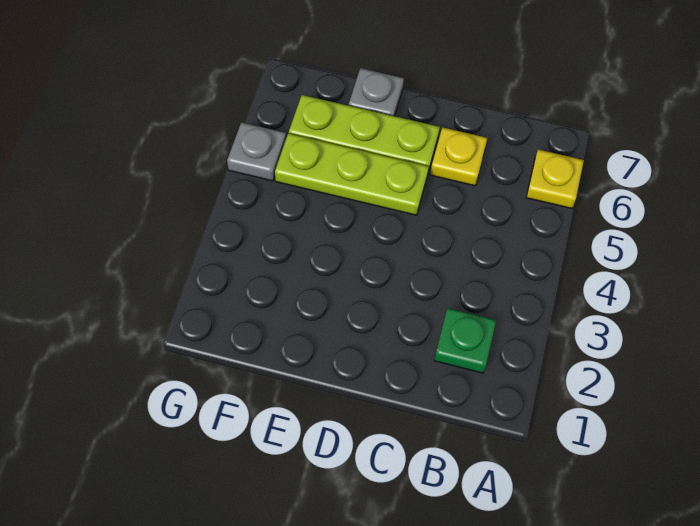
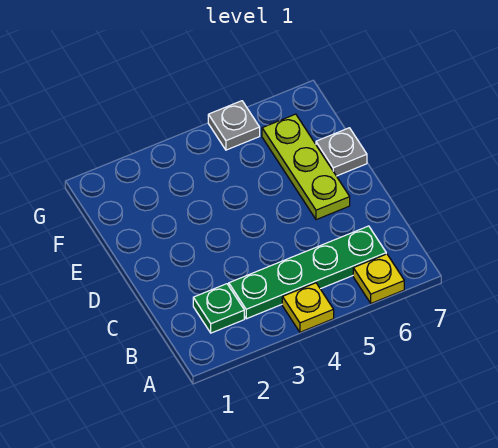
none -> green plate B3:B6 level 1
yellow plate C6 level 1 -> yellow plate A4 level 1
lime plate D5:F5 level 1 -> none

